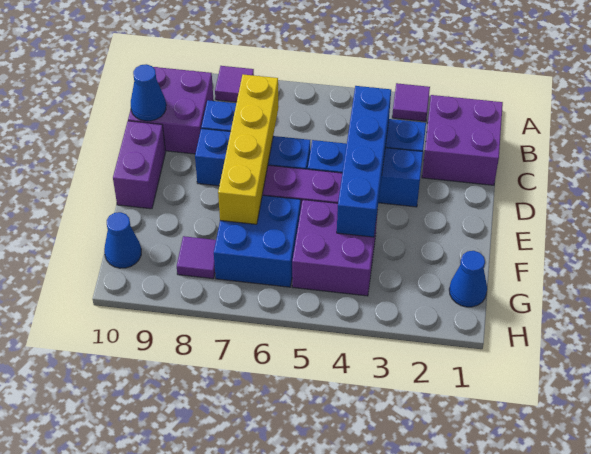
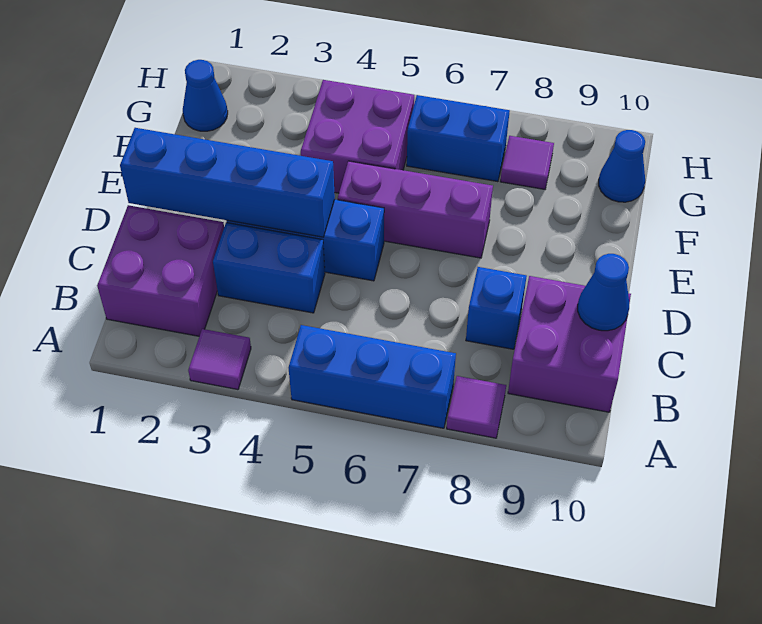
blue brick C4:F4 level 2 -> blue brick D1:D4 level 2
yellow brick C7:F7 level 2 -> none
blue brick D6:D8 level 1 -> blue brick A5:A7 level 1
purple brick D10:E10 level 1 -> none
blue brick F6:G7 level 1 -> blue brick G6:G7 level 1

